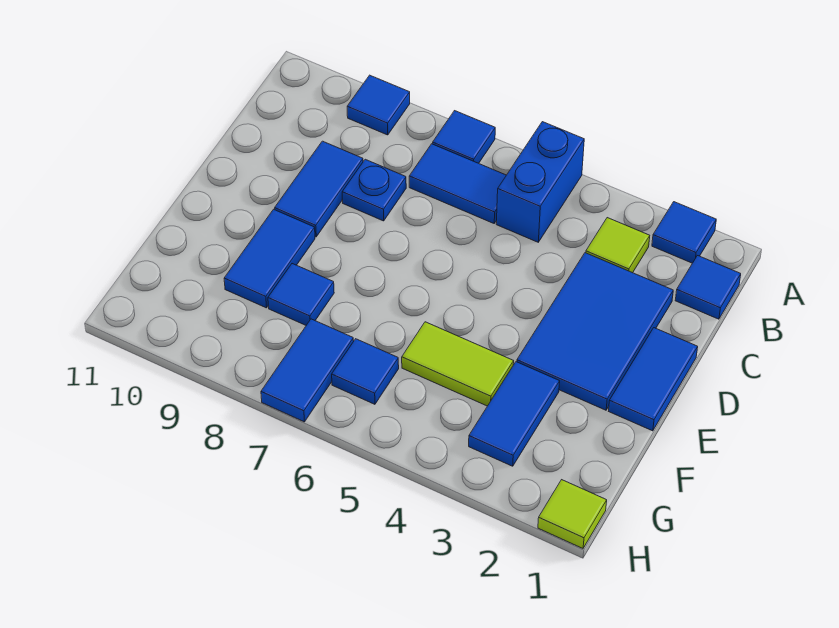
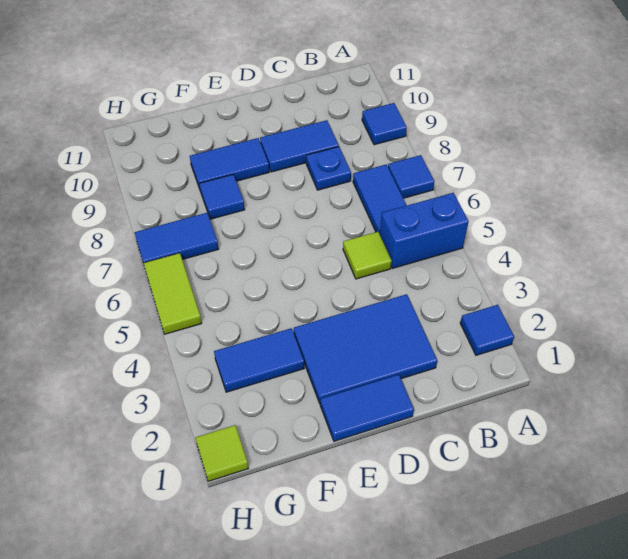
blue tile B1 level 1 -> none
lime tile B3 level 1 -> lime tile C5 level 1
lime tile F4:F5 level 1 -> lime tile H5:H6 level 1
blue tile G6 level 1 -> none

